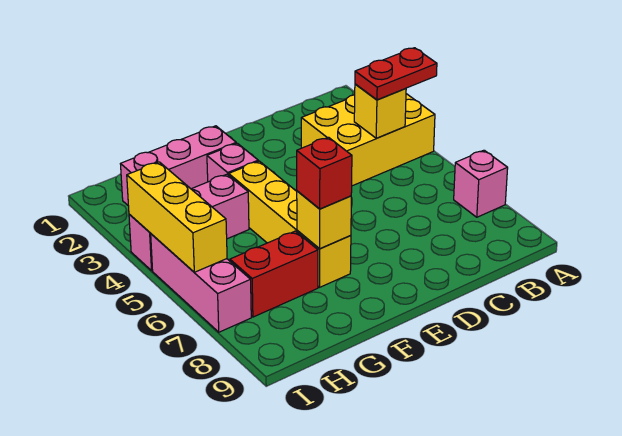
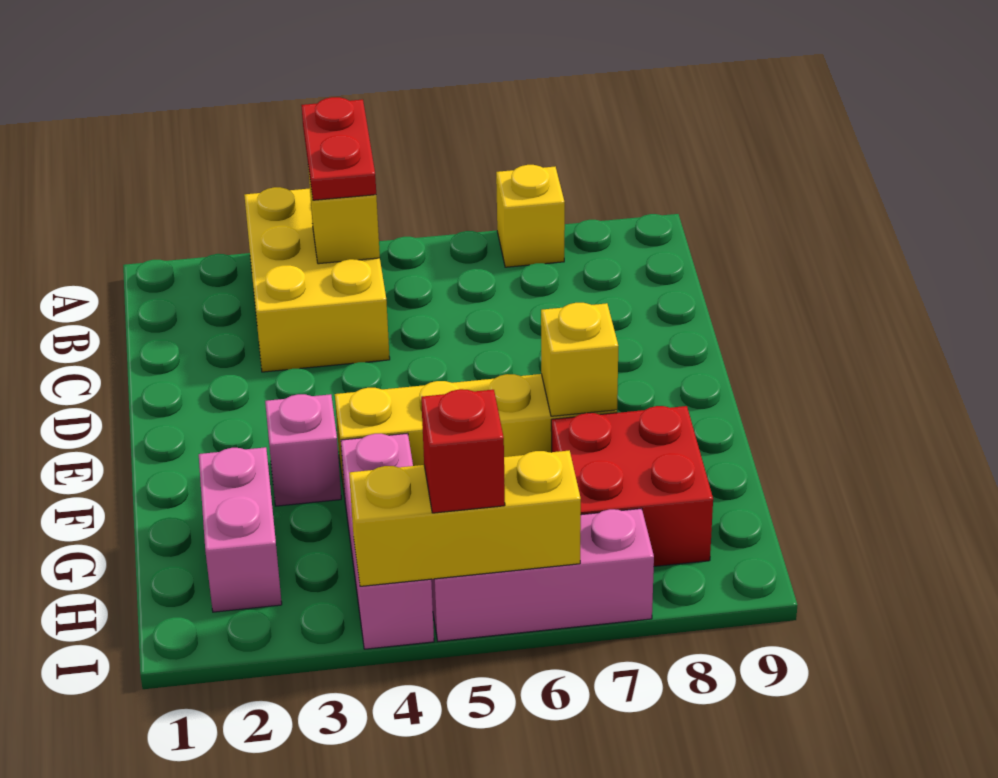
pink brick A7 level 1 -> yellow brick A7 level 1
pink brick F2:H2 level 1 -> pink brick G2:H2 level 1
red brick F7 level 3 -> red brick I5 level 3
red brick G7:H7 level 1 -> red brick G7:H8 level 1

